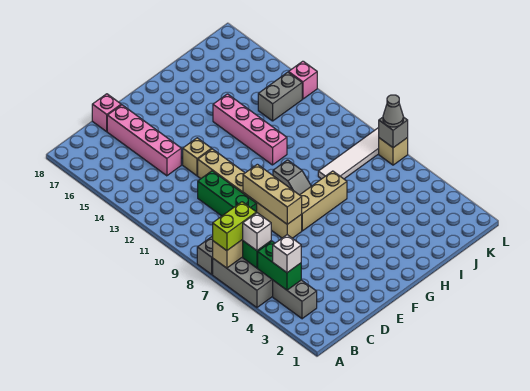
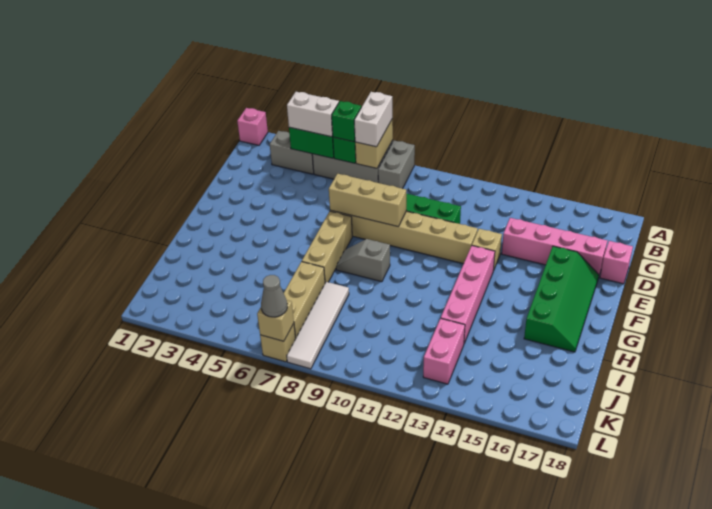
lime brick A7:B7 level 3 -> white brick A7:B7 level 3
white brick B4 level 3 -> white brick B4:B5 level 3
white brick B6 level 3 -> green brick B6 level 3
none -> green slope E16:H17 level 1 top 16
pink brick H11:H14 level 1 -> pink brick F13:I13 level 1
none -> tan brick I7:K7 level 1
grey brick J13:K13 level 1 -> pink brick J13:K13 level 1
grey brick L7 level 2 -> tan brick L7 level 2
pink brick L13 level 1 -> pink brick A1 level 1

